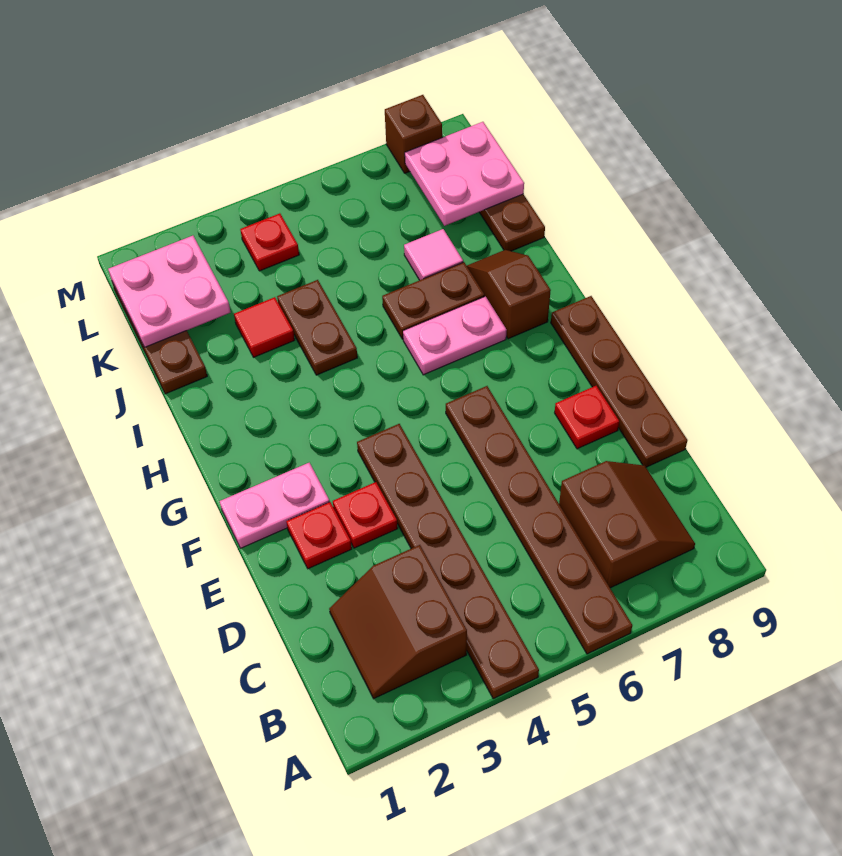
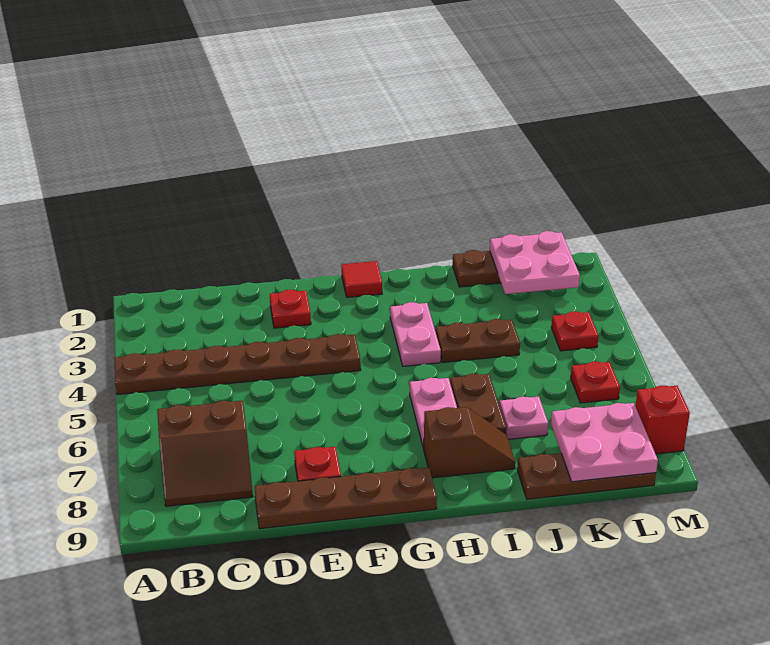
brown plate A6:F6 level 1 -> none
brown slope B2:C3 level 1 top 3 -> none
red plate E3 level 1 -> red plate L6 level 1
pink plate F1:F2 level 1 -> pink plate H3:H4 level 1
red tile J3 level 1 -> red tile G1 level 1
pink tile J7 level 1 -> pink plate J7 level 1
brown brick M8 level 1 -> red brick M8 level 1

